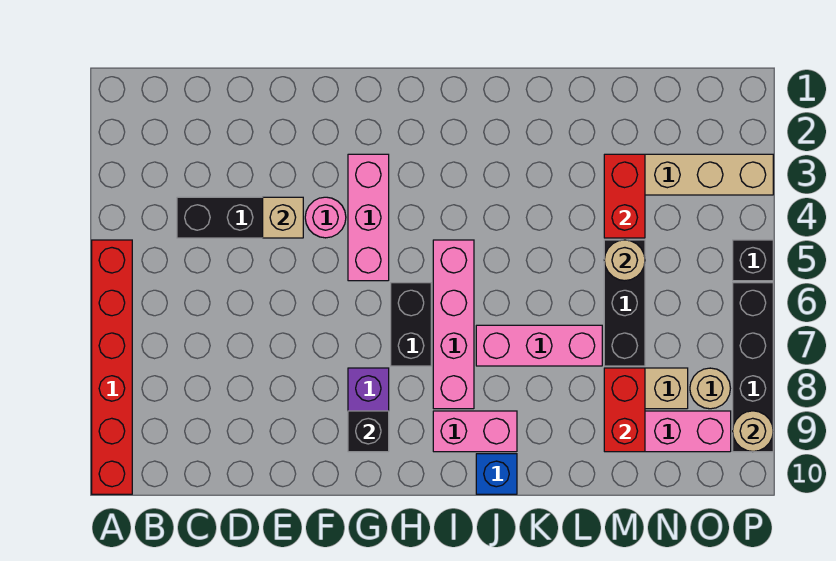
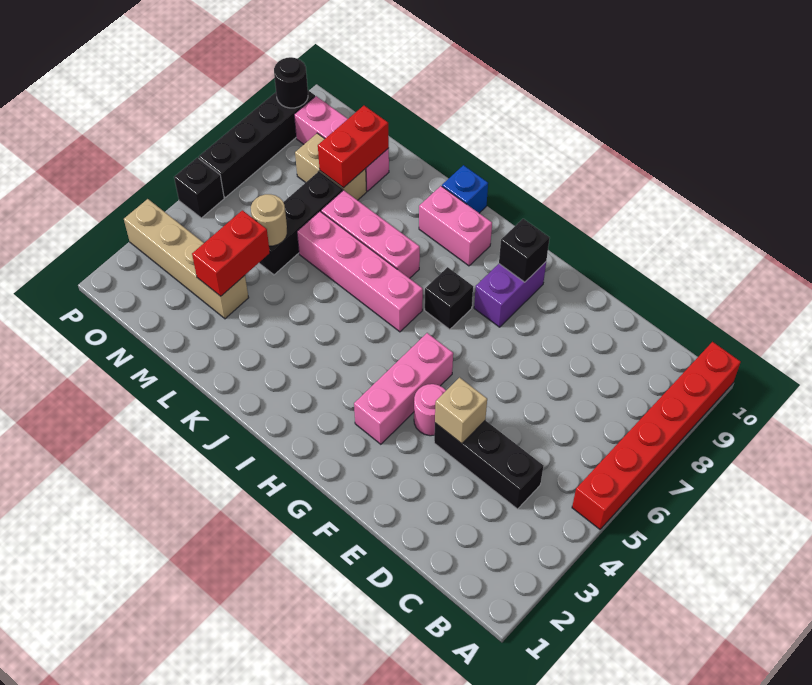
black brick H6:H7 level 1 -> black brick H7 level 1
pink brick I5:I8 level 1 -> pink brick I6:L6 level 1
tan round brick O8 level 1 -> none
tan round brick P9 level 2 -> black round brick P9 level 2

